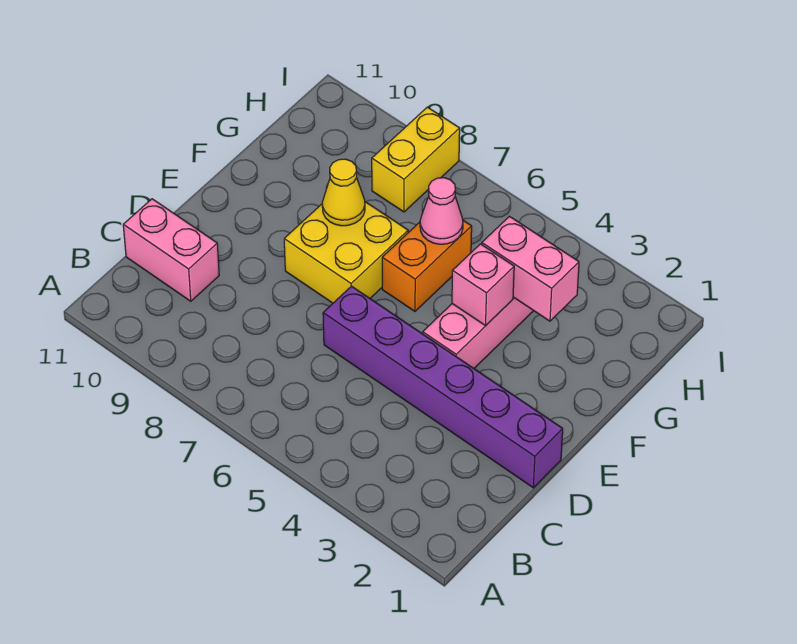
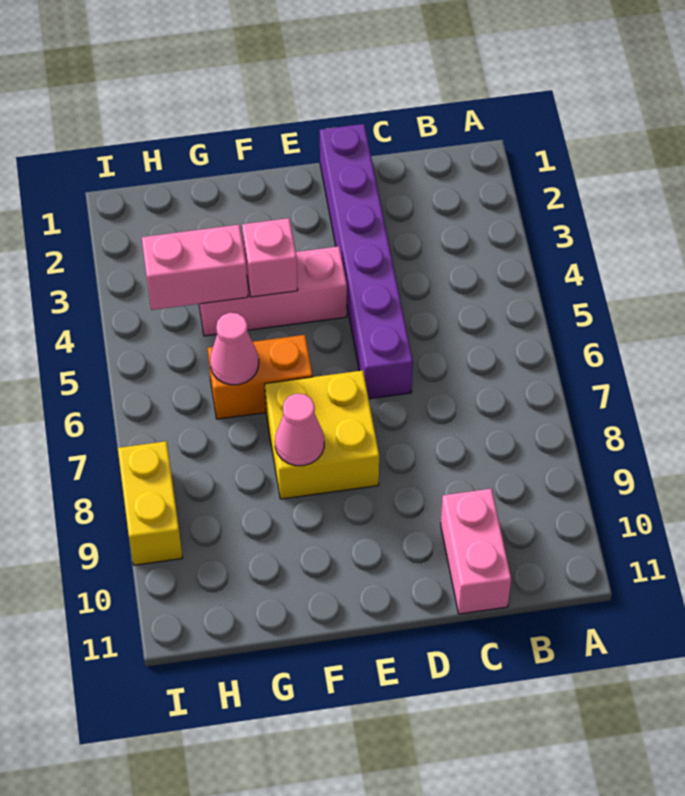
yellow cone F8 level 2 -> pink cone F8 level 2
pink brick G3:G4 level 2 -> pink brick G4:H4 level 2
yellow brick H8:I8 level 1 -> yellow brick I8:I9 level 1

